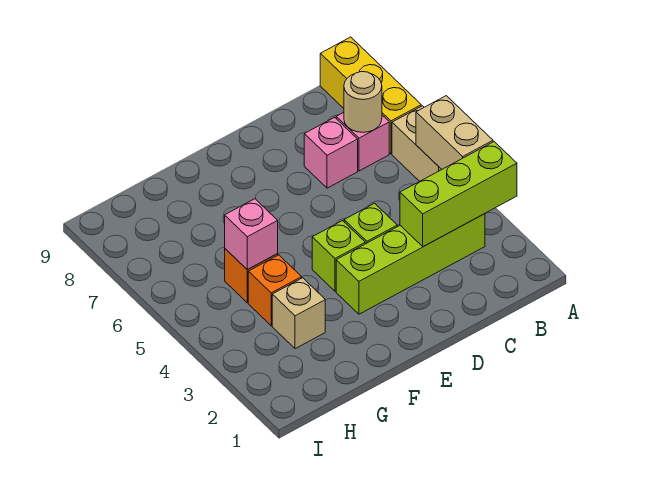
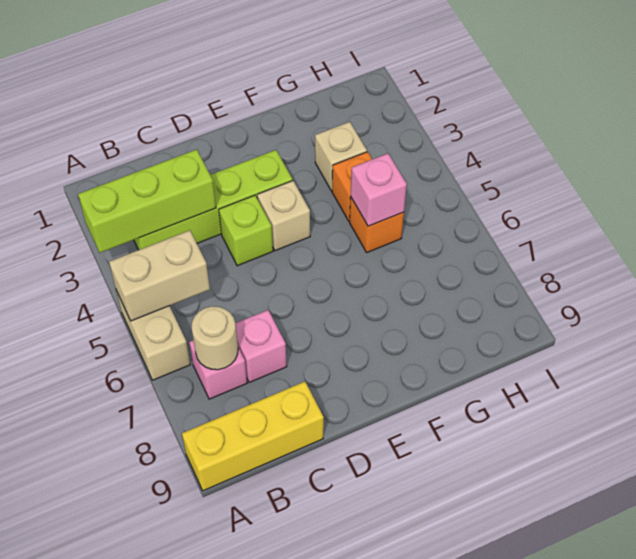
tan brick A4:A5 level 2 -> tan brick A5:B5 level 2
yellow brick A7:A9 level 1 -> yellow brick A9:C9 level 1
lime brick E4 level 1 -> tan brick E4 level 1

